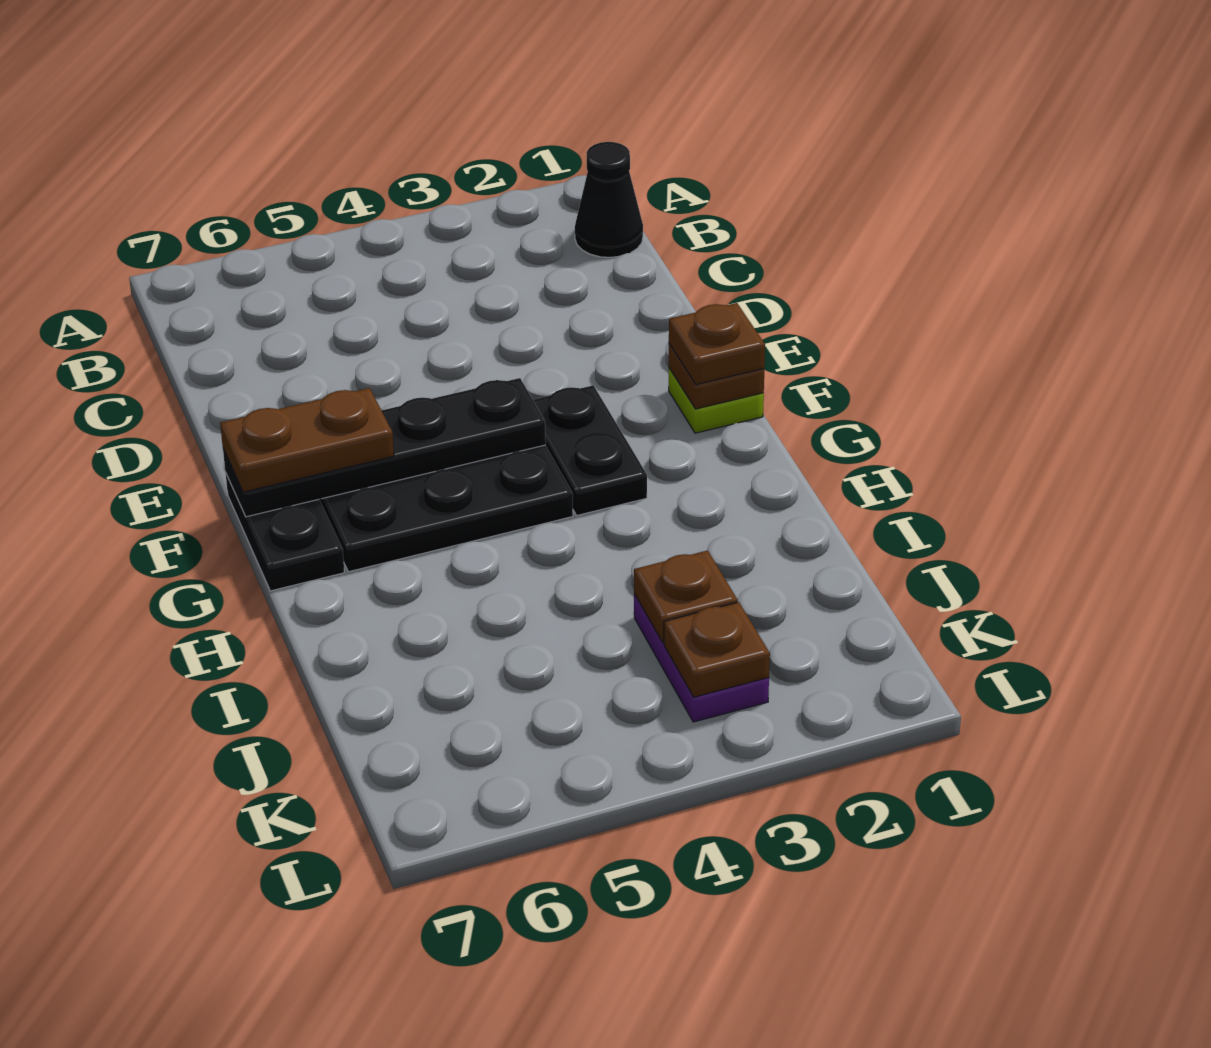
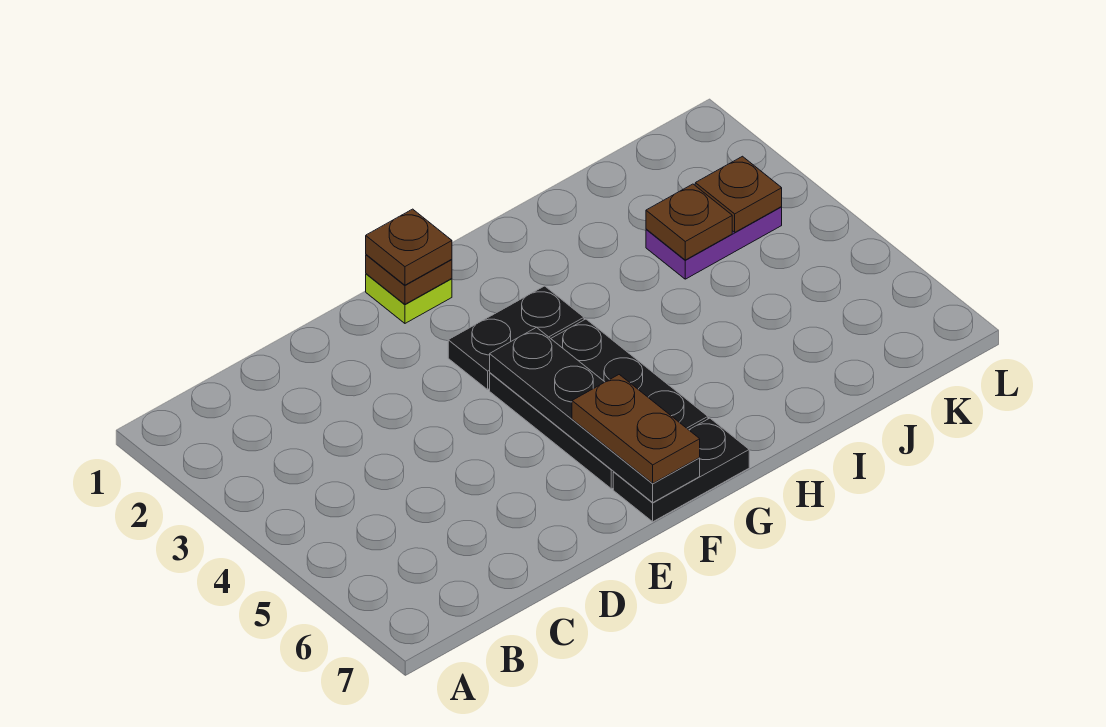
black cone B1 level 1 -> none

